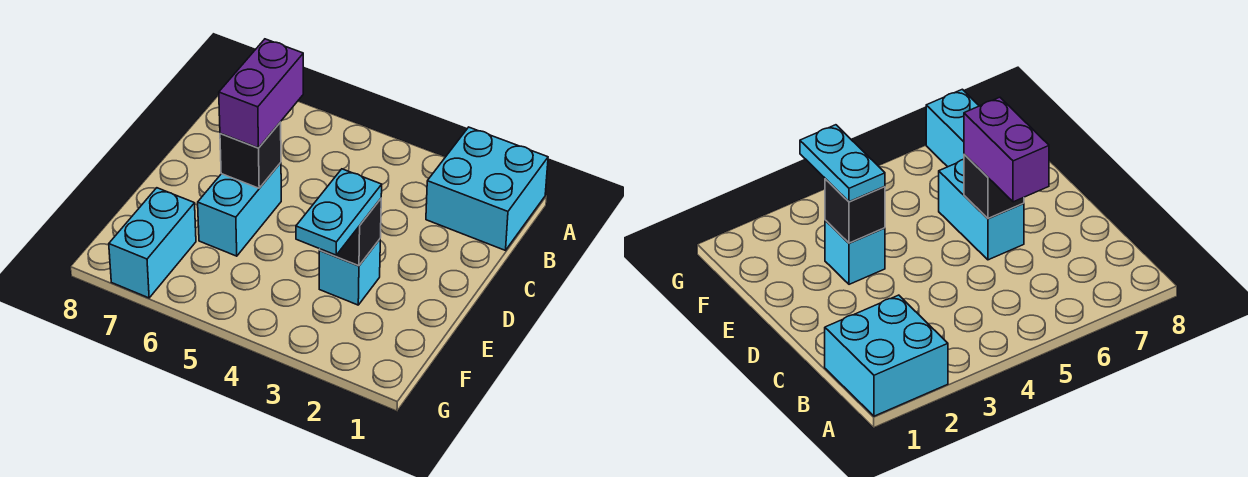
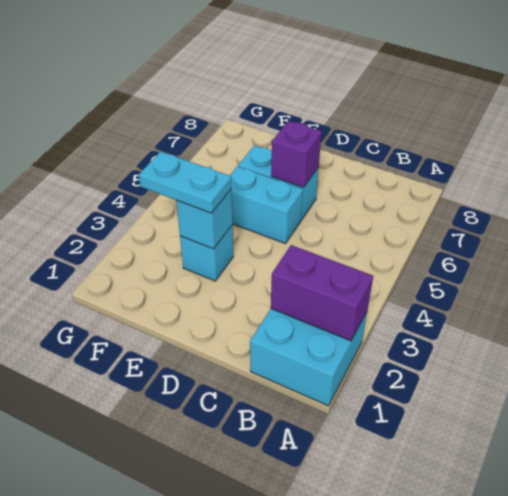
purple brick C6:D6 level 3 -> purple brick A2:B2 level 2
black brick D6 level 2 -> purple brick D6 level 2
black brick E3 level 2 -> cyan brick E3 level 2
cyan brick F7:G7 level 1 -> cyan brick D5:E5 level 1

